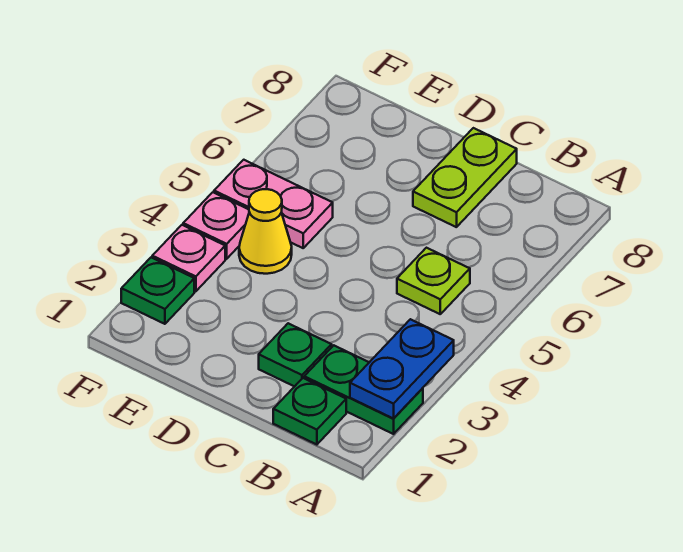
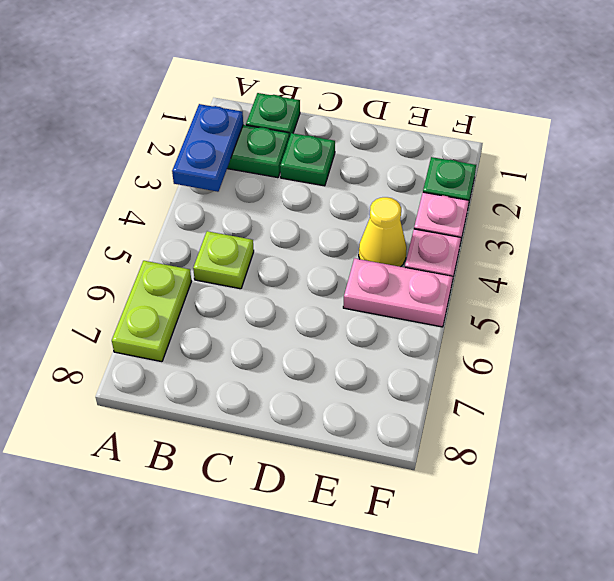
lime plate C7:C8 level 1 -> lime plate A6:A7 level 1

